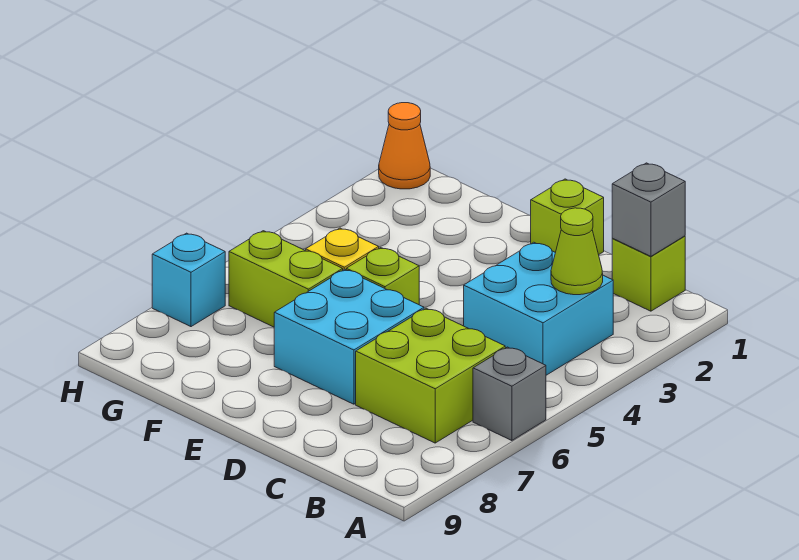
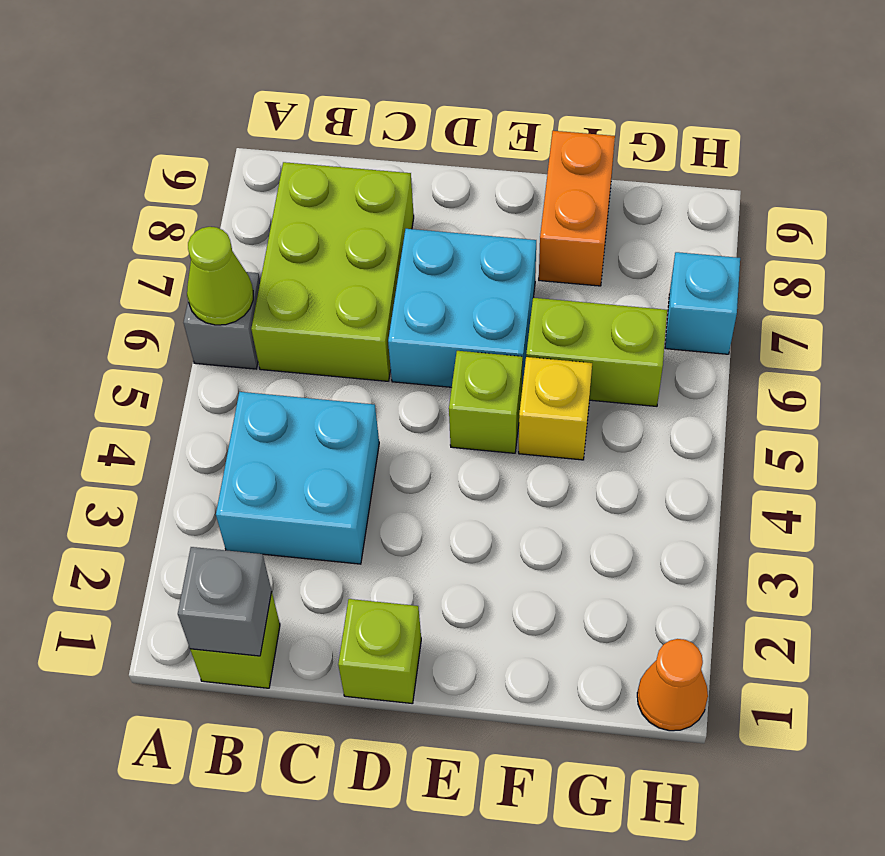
lime cone B3 level 2 -> lime cone A6 level 2
lime brick B6:C7 level 1 -> lime brick B6:C8 level 1
none -> orange brick F8:F9 level 1

